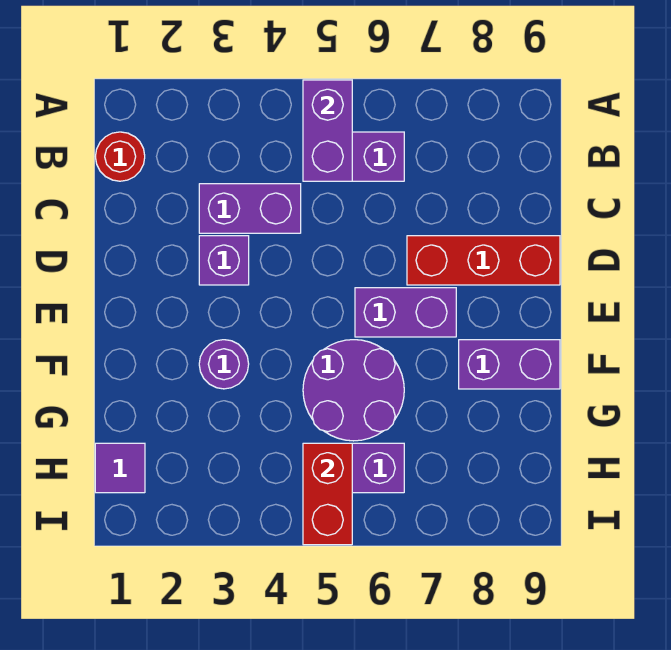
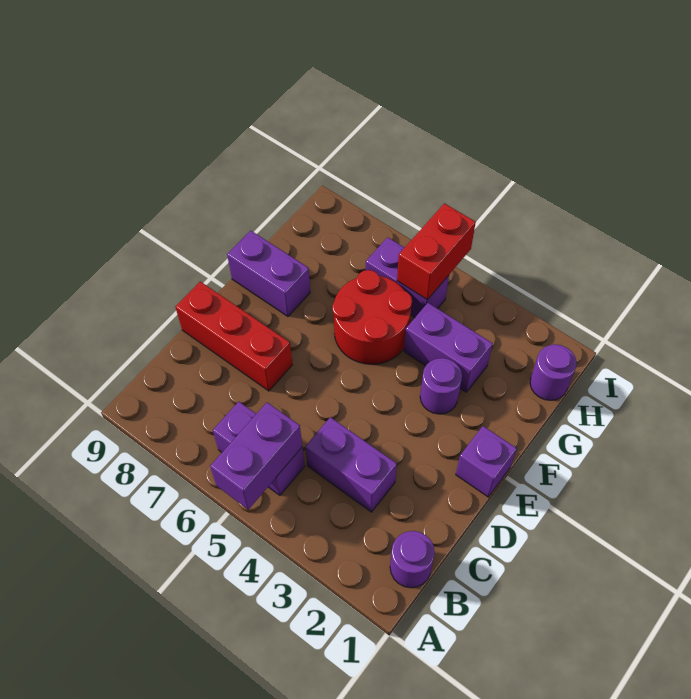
red round brick B1 level 1 -> purple round brick B1 level 1
purple brick D3 level 1 -> purple brick E1 level 1
purple brick E6:E7 level 1 -> purple brick G3:G4 level 1
purple round brick F5:G6 level 1 -> red round brick F5:G6 level 1
purple tile H1 level 1 -> purple round brick H1 level 1

